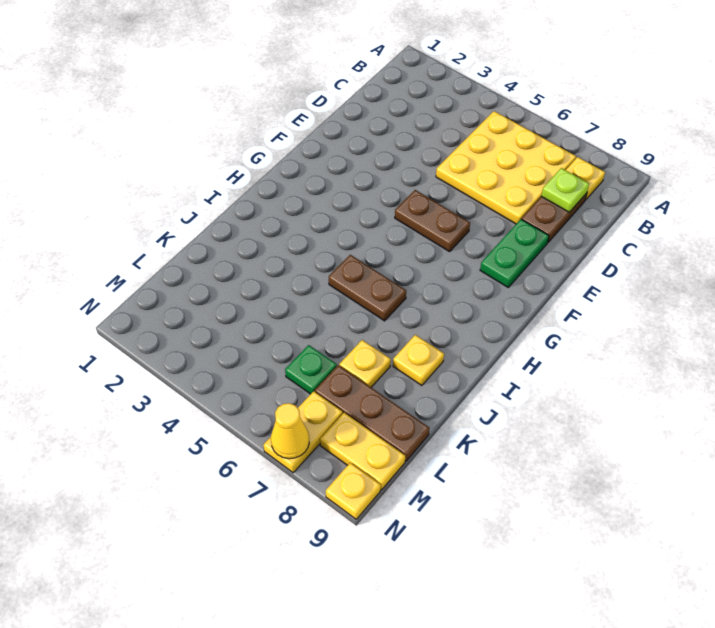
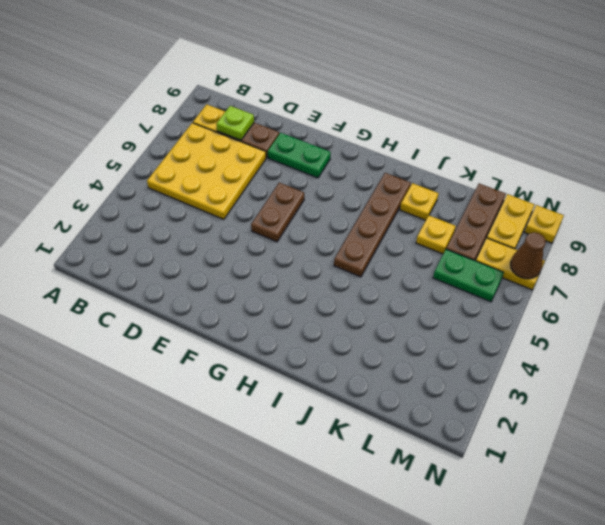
brown plate I5:I6 level 1 -> brown plate I5:I8 level 1
green plate L6 level 1 -> green plate L6:M6 level 1
yellow cone N7 level 2 -> brown cone N7 level 2

